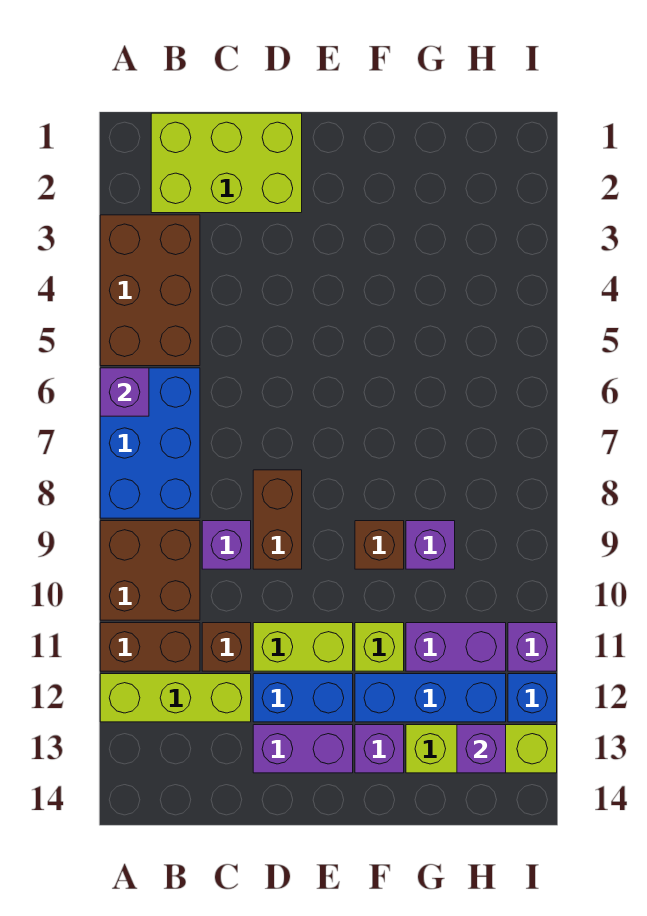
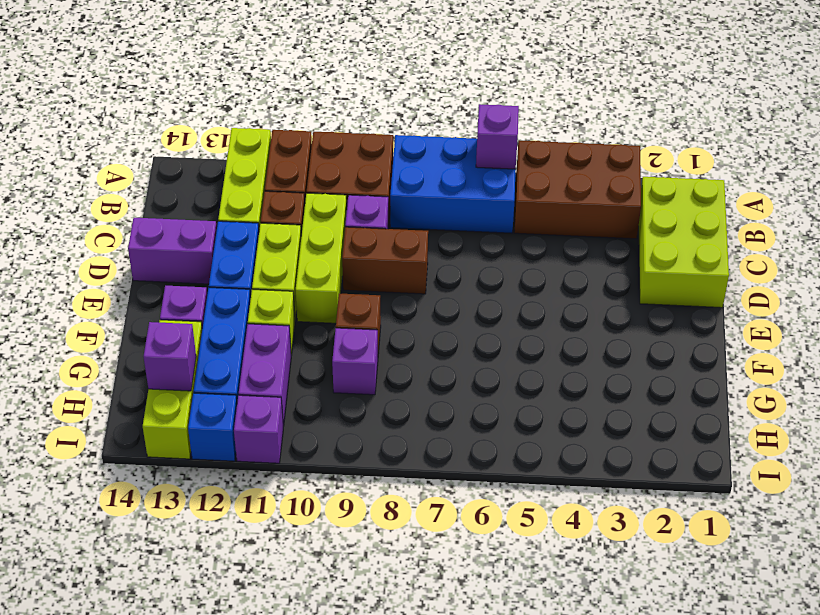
none -> lime brick C10:E10 level 1
purple brick D13:E13 level 1 -> purple brick D13:D14 level 1

